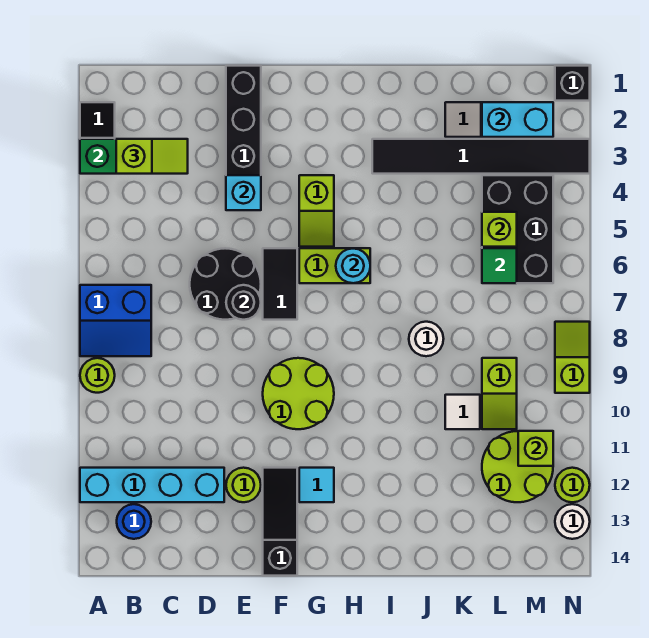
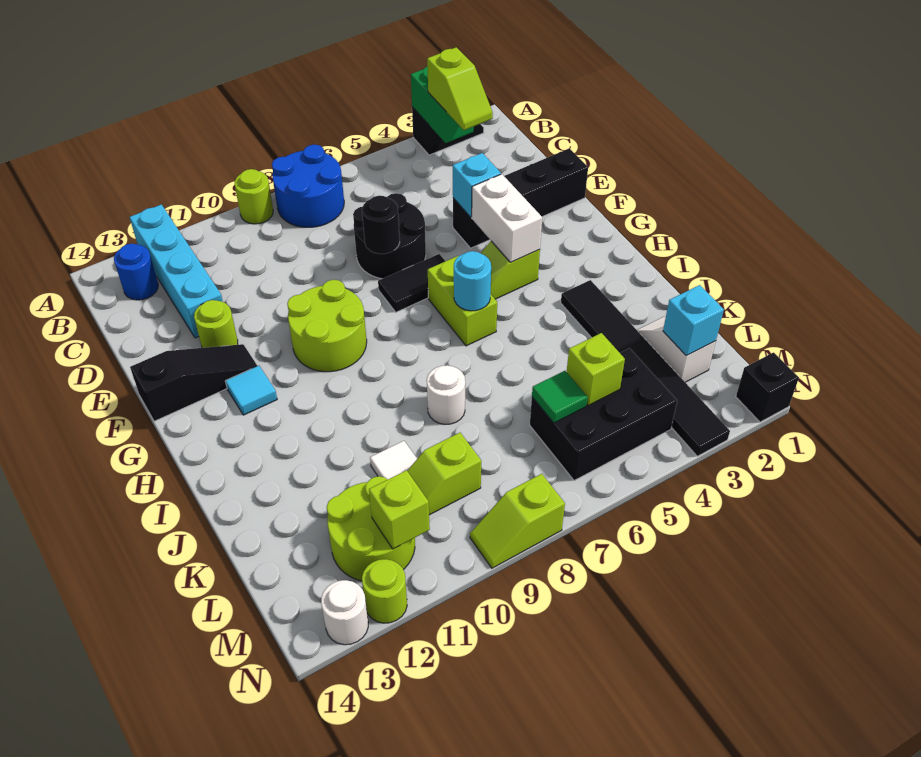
blue slope A7:B8 level 1 top 7 -> blue round brick A7:B8 level 1
none -> white brick F4:G4 level 2
cyan brick L2:M2 level 2 -> cyan brick L2 level 2
lime slope N8:N9 level 1 top 9 -> lime slope N8:N9 level 1 top 8

